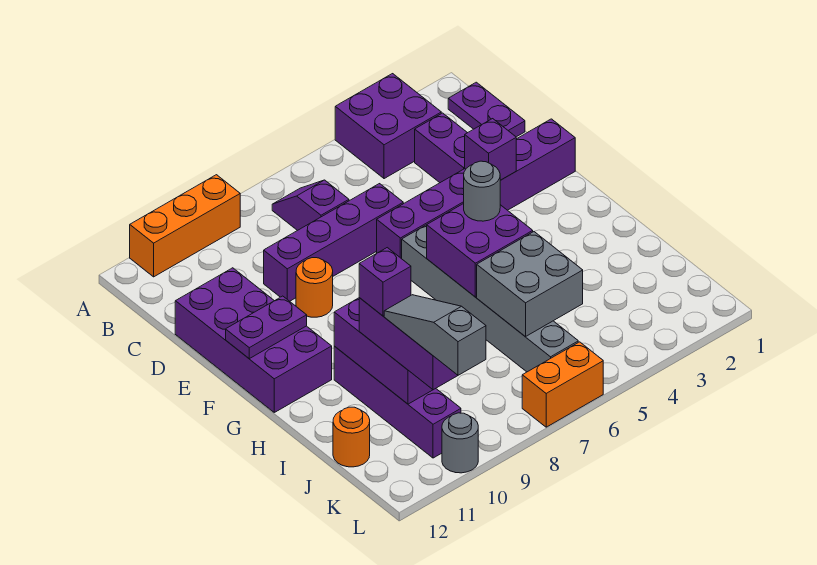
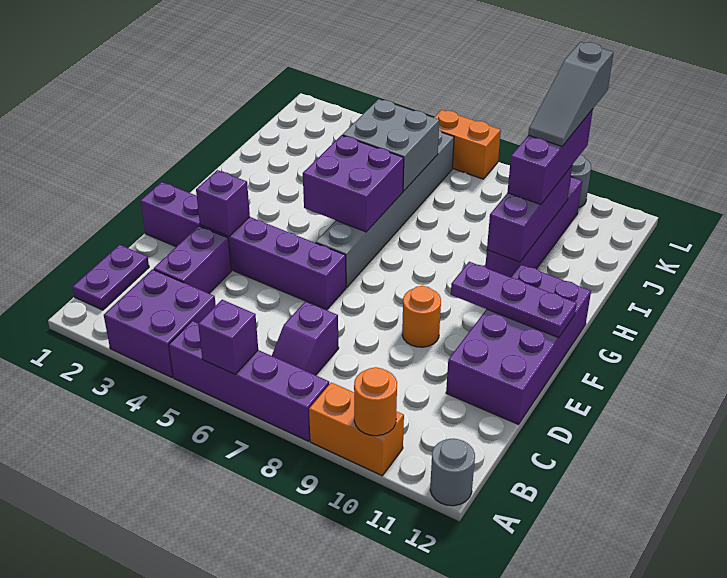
orange brick A9:A11 level 1 -> orange brick A9:A10 level 1
purple brick D6:D9 level 1 -> purple brick A5:A8 level 1
purple plate F11:F12 level 2 -> purple plate F10:F12 level 2
grey round brick G5 level 3 -> grey round brick A12 level 1
purple brick I10 level 4 -> purple brick A6 level 2
orange round brick J12 level 1 -> orange round brick A10 level 2

